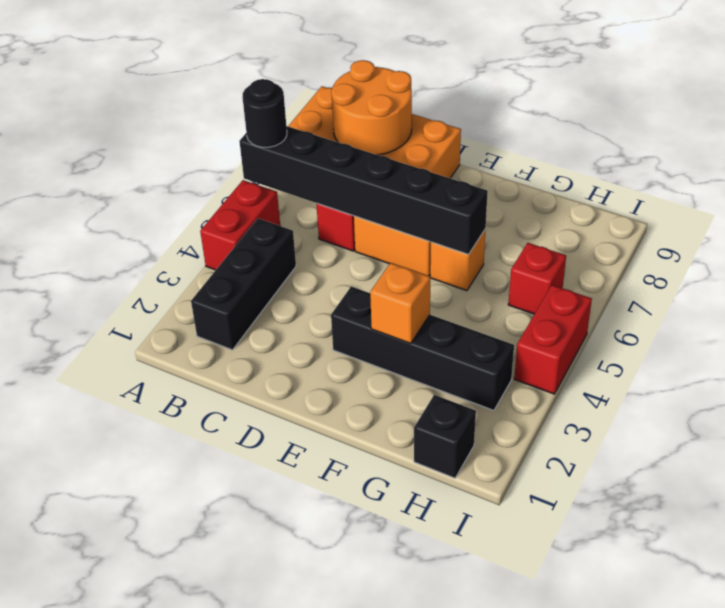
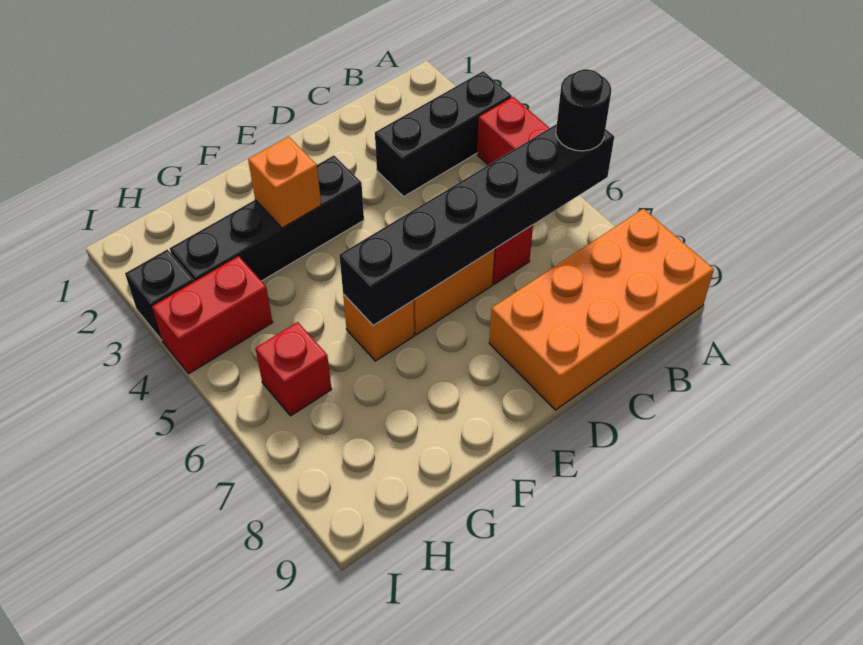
black brick B2:B4 level 1 -> black brick A3:C3 level 1
orange round brick B8:C9 level 2 -> none
black brick H1 level 1 -> black brick I3 level 1
red brick I4:I5 level 1 -> red brick H4:I4 level 1

